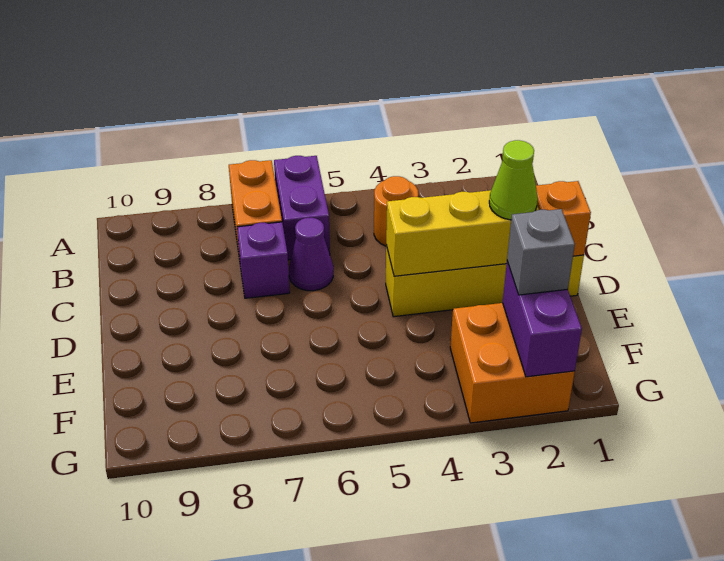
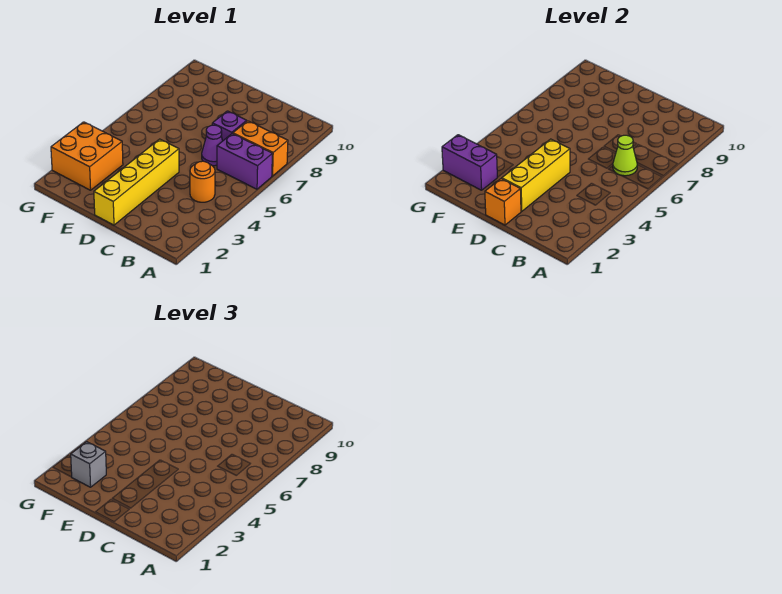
lime cone D2 level 3 -> lime cone B6 level 2

